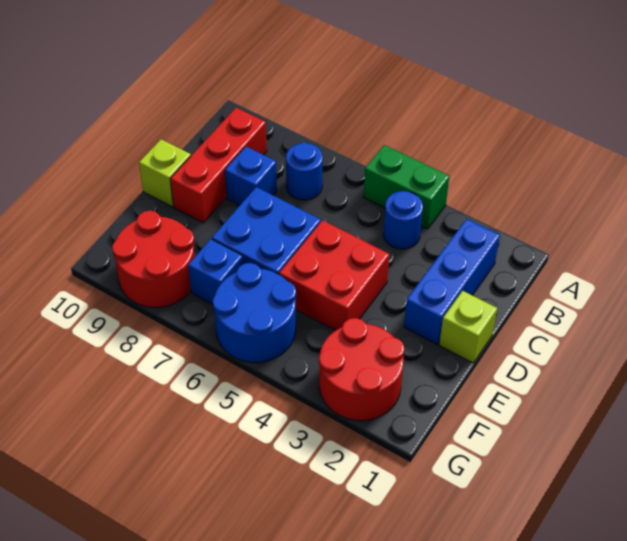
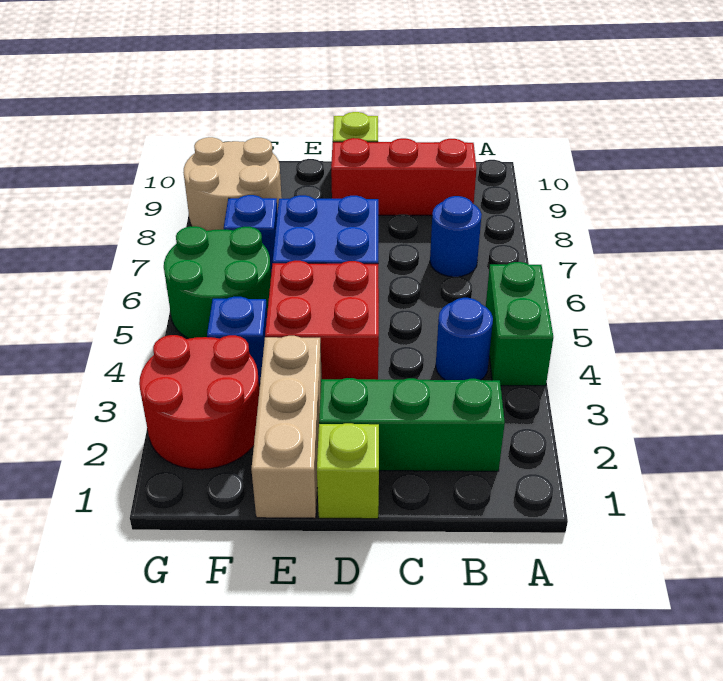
blue brick B2:D2 level 1 -> green brick B2:D2 level 1
blue brick C8 level 1 -> blue brick F4 level 1
none -> tan brick E1:E3 level 1
blue round brick F5:G6 level 1 -> green round brick F5:G6 level 1
red round brick F8:G9 level 1 -> tan round brick F8:G9 level 1

